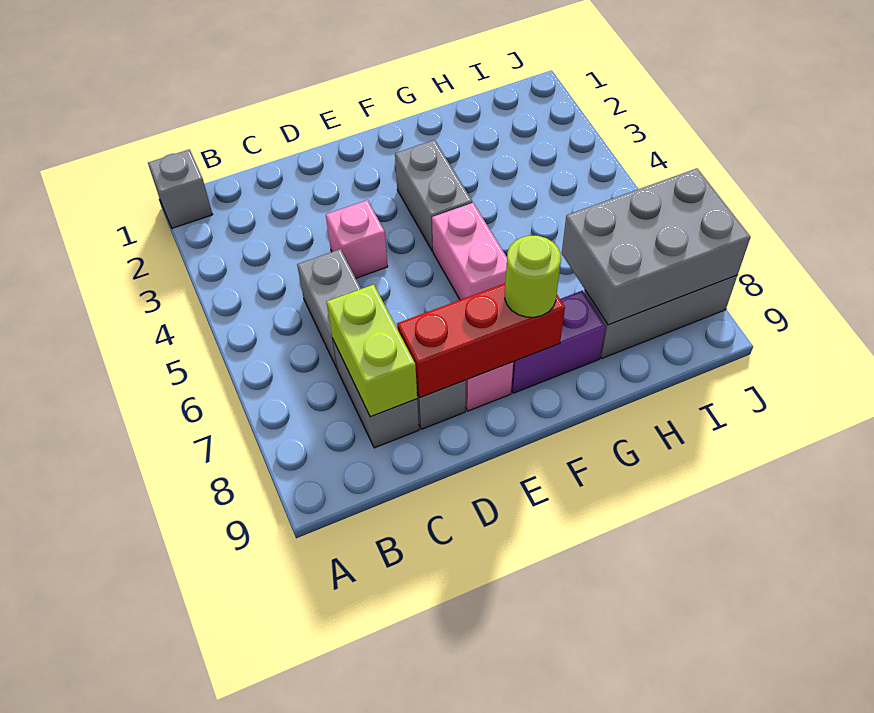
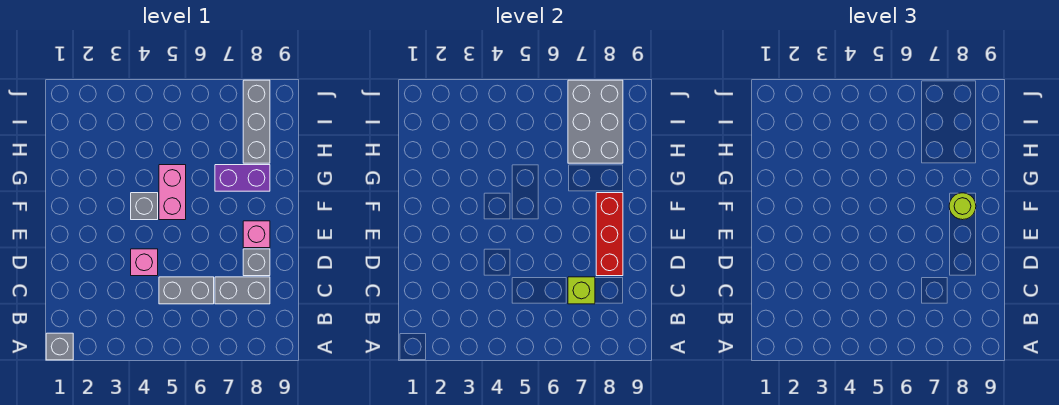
lime brick C7:C8 level 2 -> lime brick C7 level 2
grey brick F3:F4 level 1 -> grey brick F4 level 1
pink brick F5:F6 level 1 -> pink brick F5:G5 level 1
purple brick F8:G8 level 1 -> purple brick G7:G8 level 1

